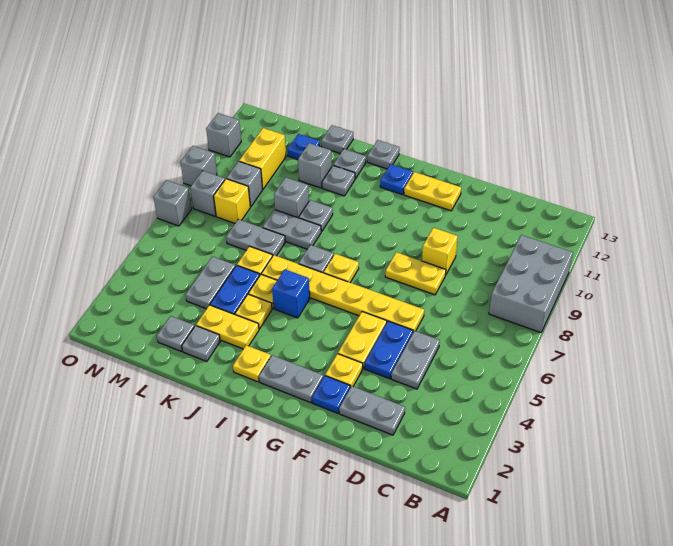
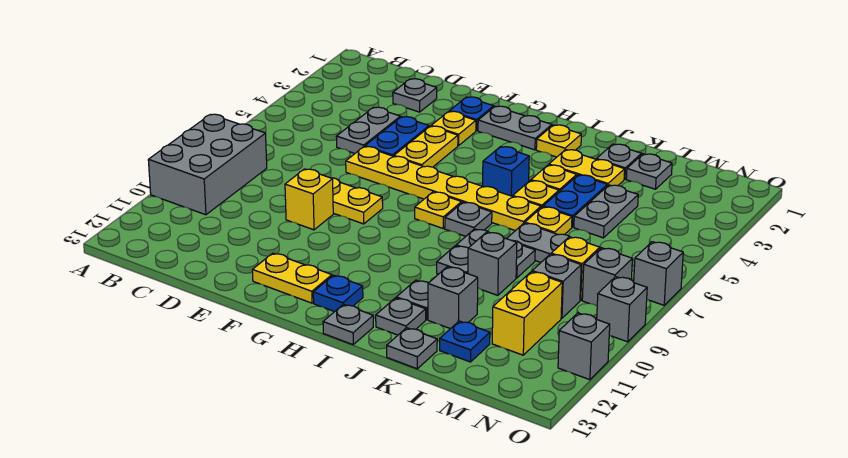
grey plate D2:E2 level 1 -> grey plate D2 level 1

